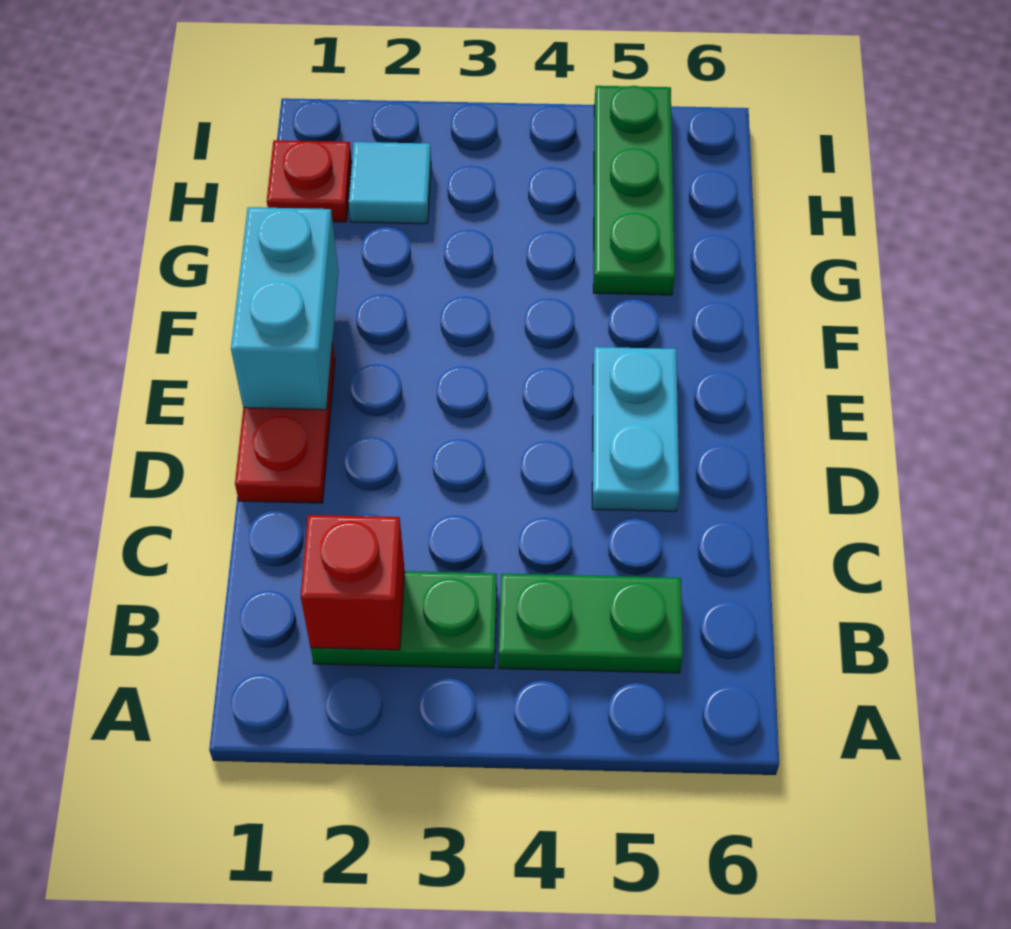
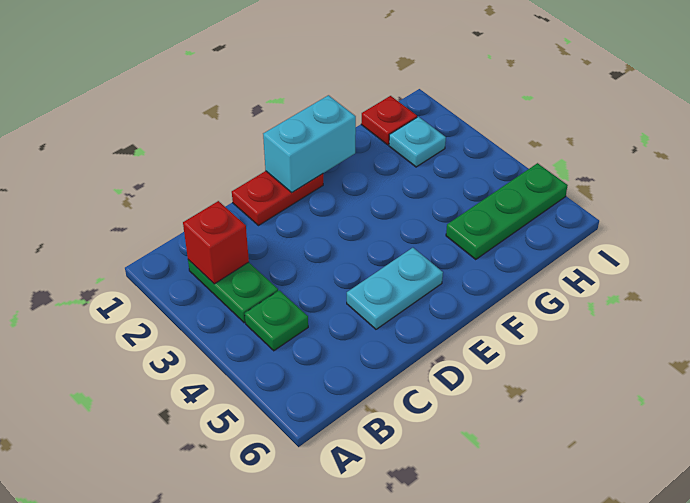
green plate B4:B5 level 1 -> green plate B4 level 1
cyan tile H2 level 1 -> cyan plate H2 level 1

